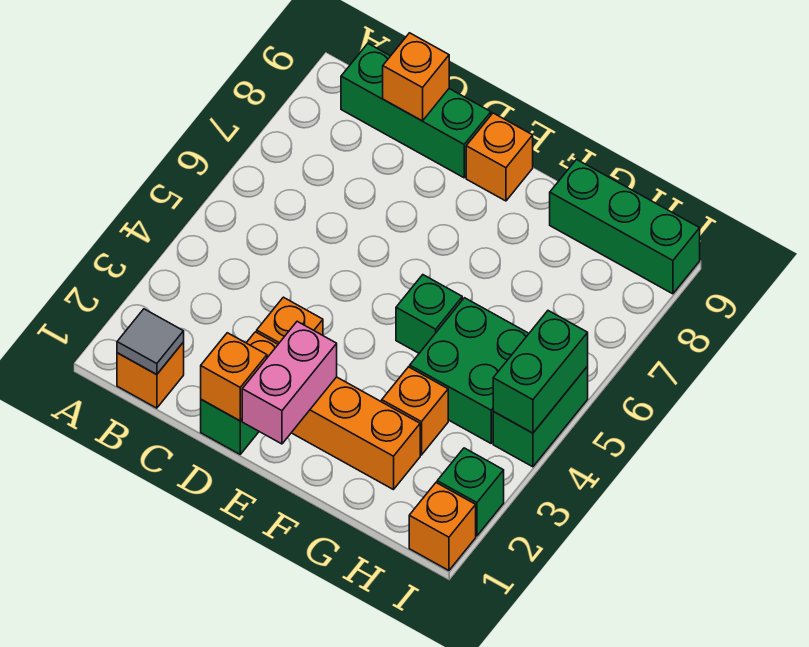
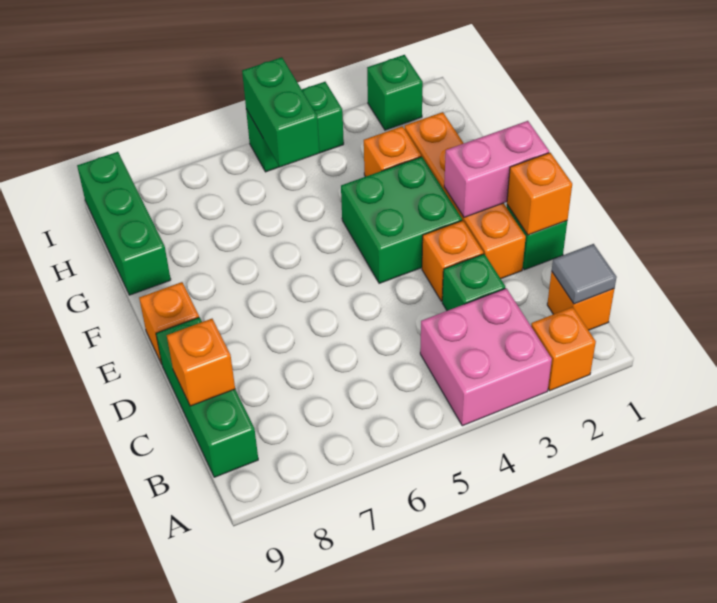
none -> pink brick A3:B4 level 1
green brick F5 level 1 -> green brick C3 level 1
green brick G4:H5 level 1 -> green brick E3:F4 level 1
orange brick I1 level 1 -> orange brick A2 level 1
green brick I4:I5 level 2 -> green brick H5:I5 level 2

